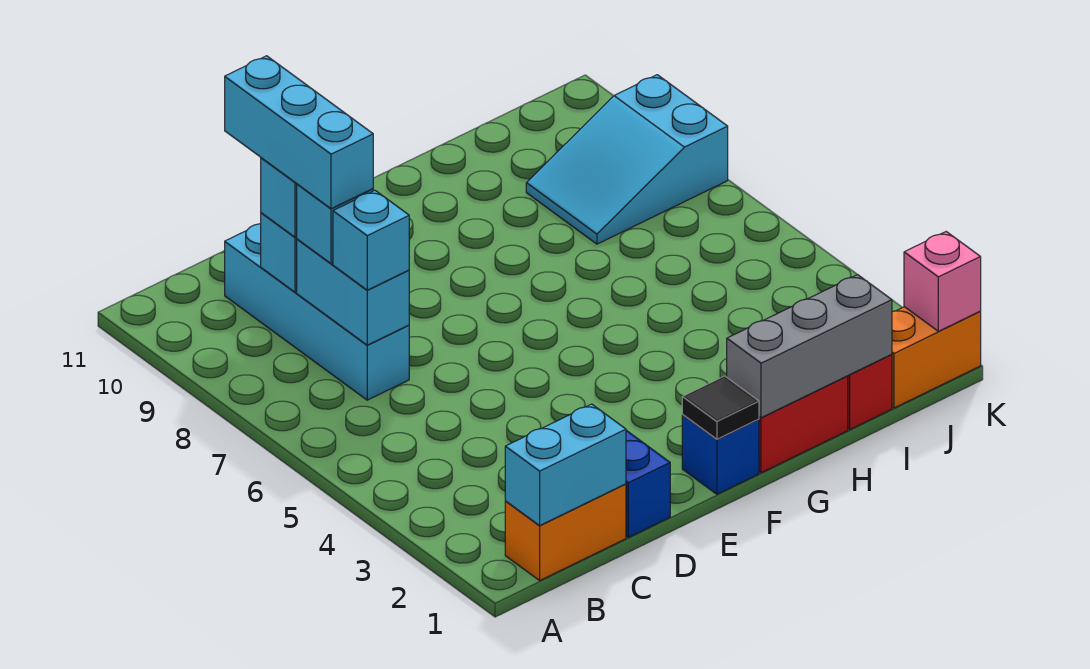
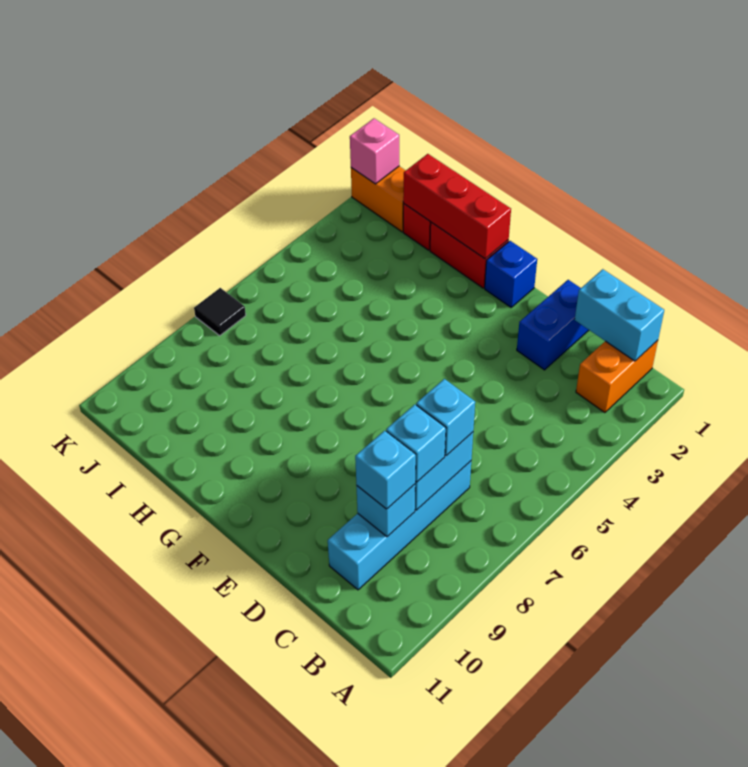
orange brick B1:C1 level 1 -> orange brick B1:B2 level 1
cyan brick C8:C10 level 4 -> none
black tile F1 level 2 -> black tile K7 level 1
grey brick G1:I1 level 2 -> red brick G1:I1 level 2
cyan slope I8:K9 level 1 top K -> none

